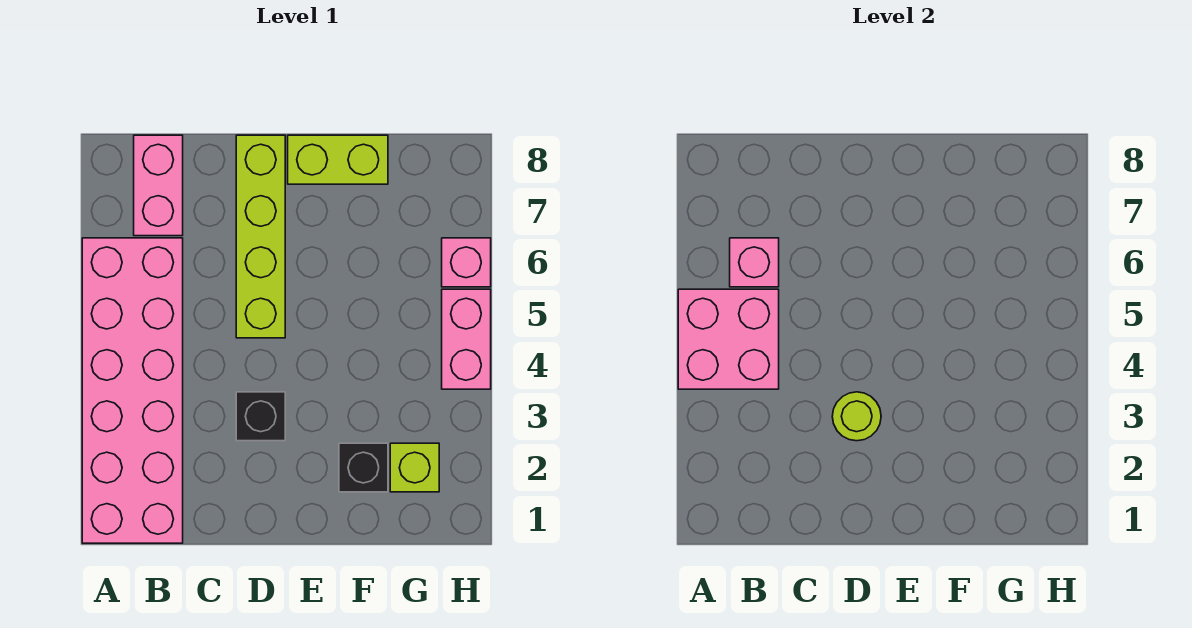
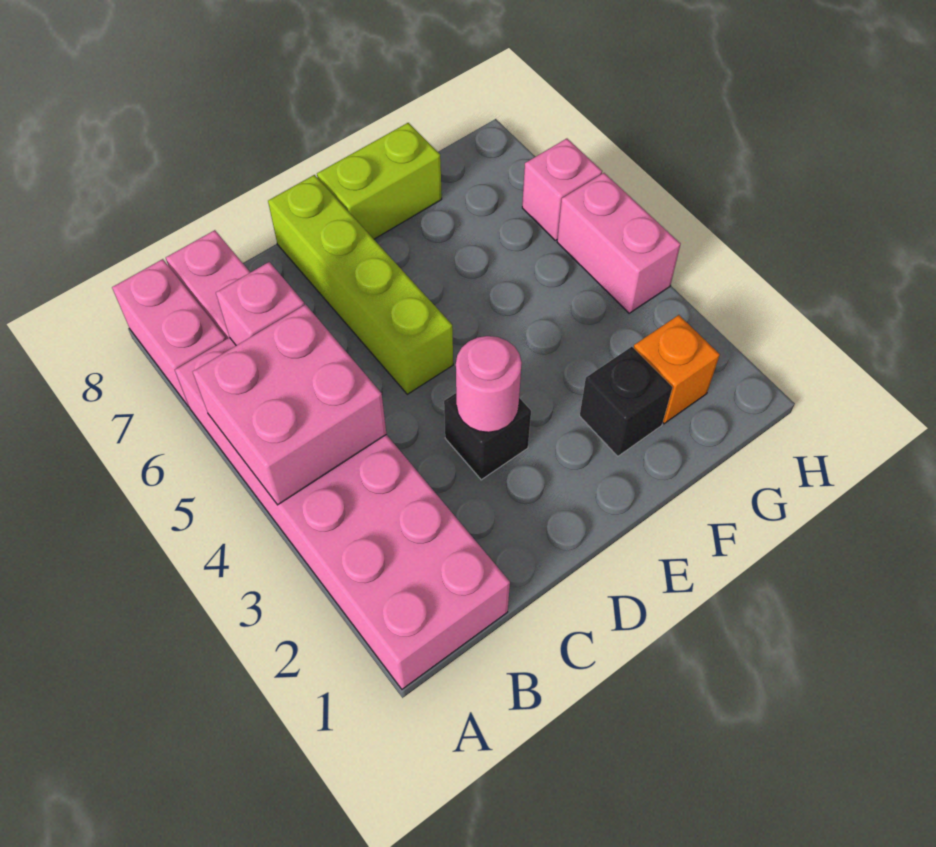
none -> pink brick A7:A8 level 1
lime round brick D3 level 2 -> pink round brick D3 level 2
lime brick G2 level 1 -> orange brick G2 level 1

